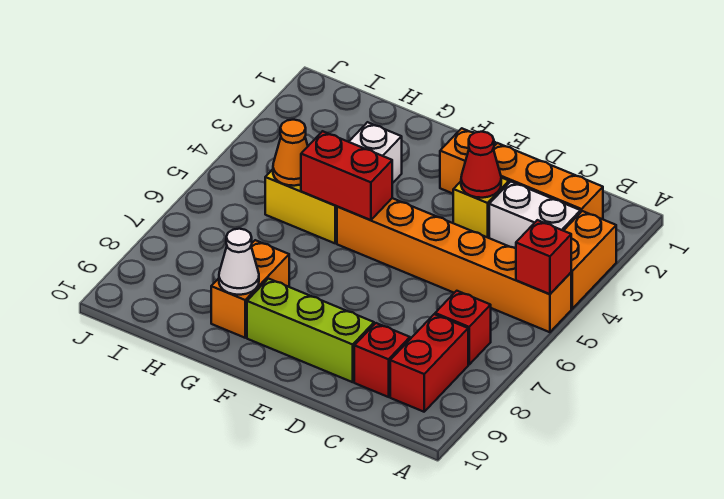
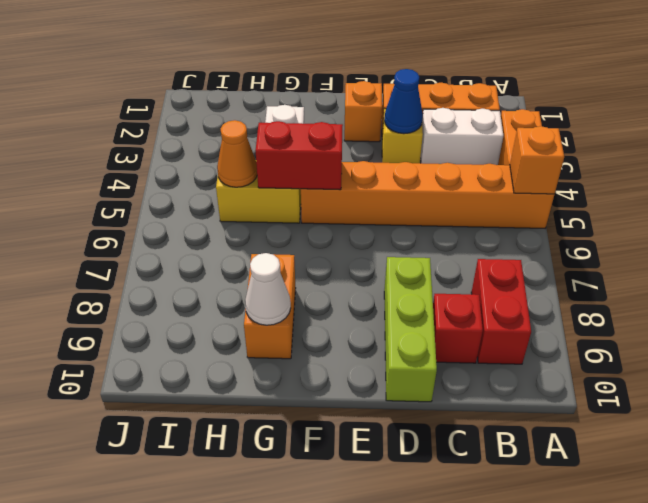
red brick A5 level 2 -> orange brick A5 level 2
red brick B7 level 1 -> none
red cone D3 level 2 -> blue cone D3 level 2
lime brick D9:F9 level 1 -> lime brick D8:D10 level 1

